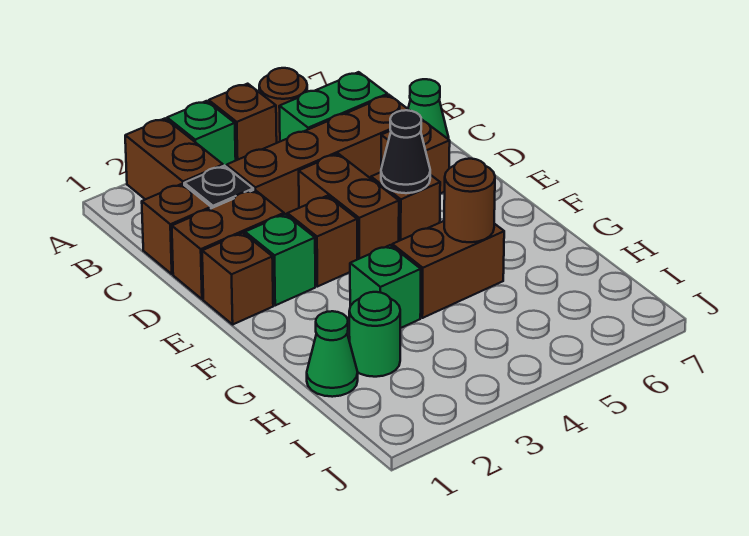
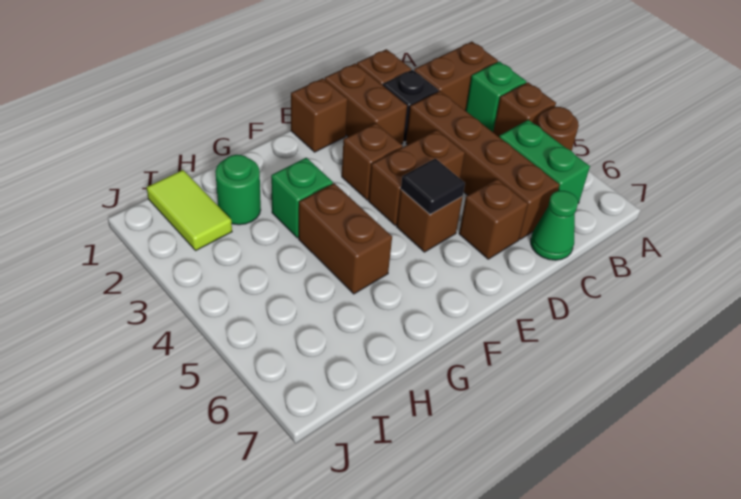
green brick E2 level 1 -> none
black cone E5 level 2 -> black tile E5 level 2
brown round brick G5 level 2 -> none
green cone H1 level 1 -> none
none -> lime tile I1:I2 level 1

